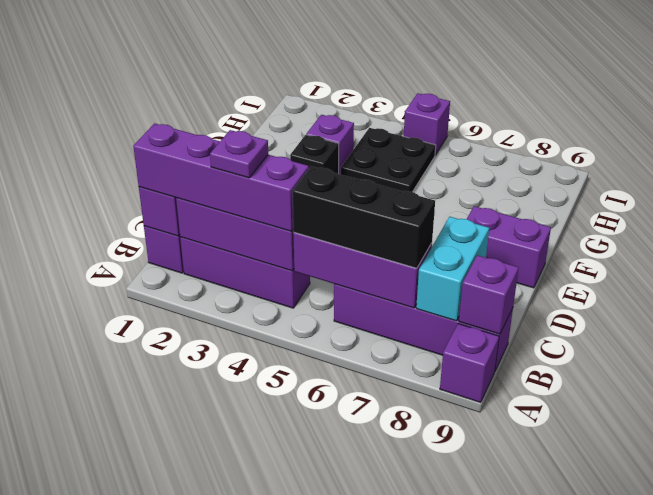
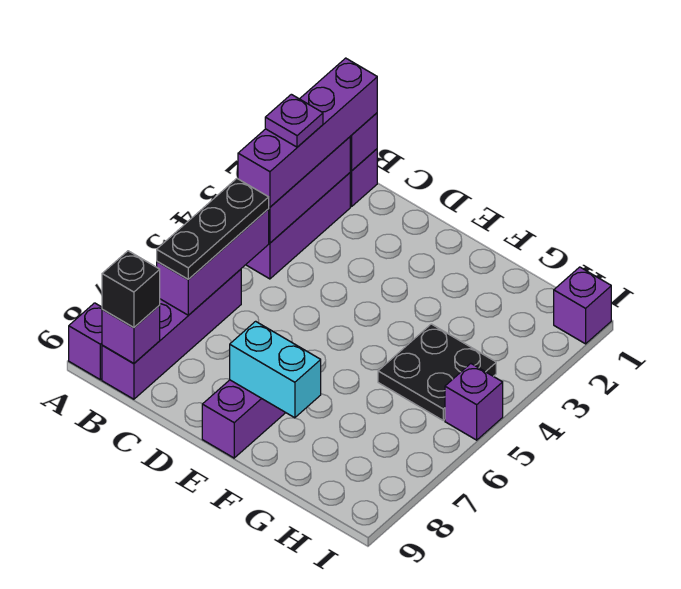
black brick B5:B7 level 3 -> black plate B5:B7 level 3
cyan brick B8:C8 level 2 -> cyan brick E8:F8 level 2
black brick F3 level 1 -> black brick B9 level 3
purple brick G3 level 1 -> purple brick I1 level 1

